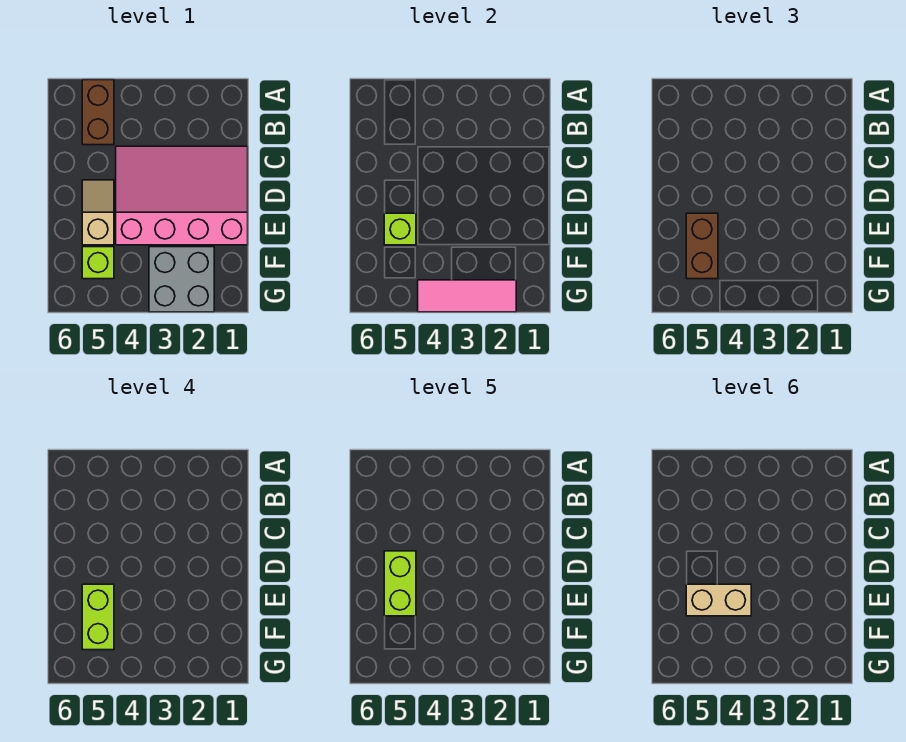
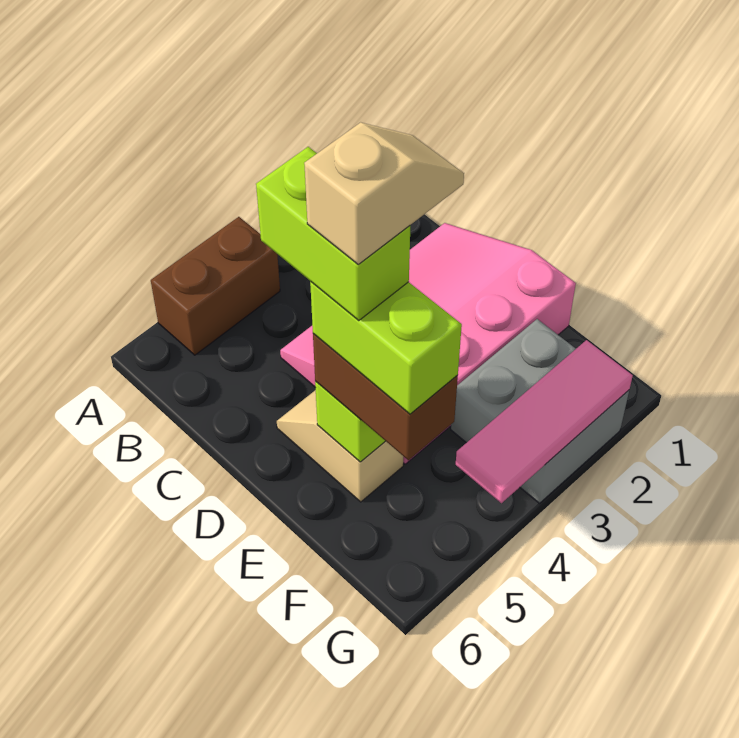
brown brick A5:B5 level 1 -> brown brick A4:A5 level 1
tan brick E4:E5 level 6 -> tan slope E4:E5 level 6 top 5
lime brick F5 level 1 -> none

